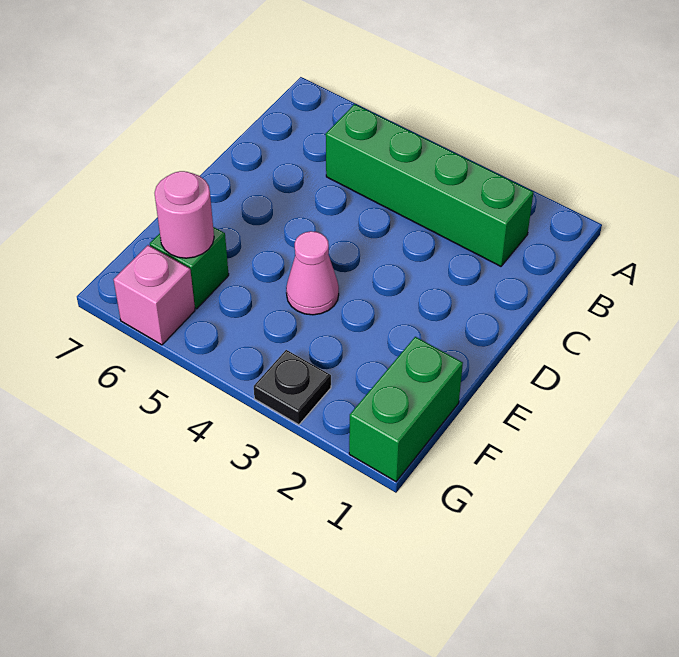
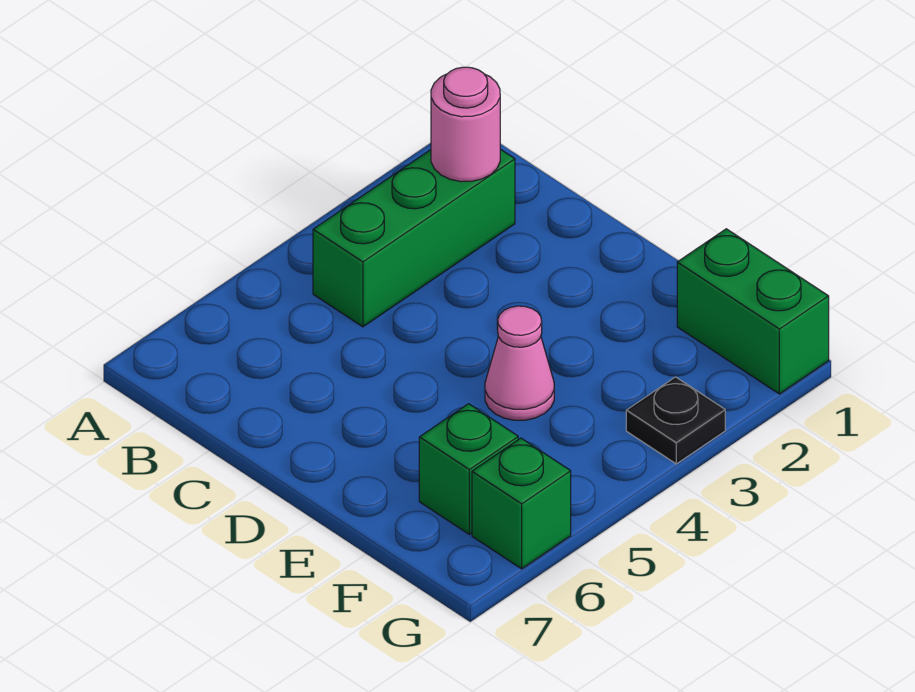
green brick B2:B5 level 1 -> green brick B2:B4 level 1
pink round brick F6 level 2 -> pink round brick B2 level 2
pink brick G6 level 1 -> green brick G6 level 1

